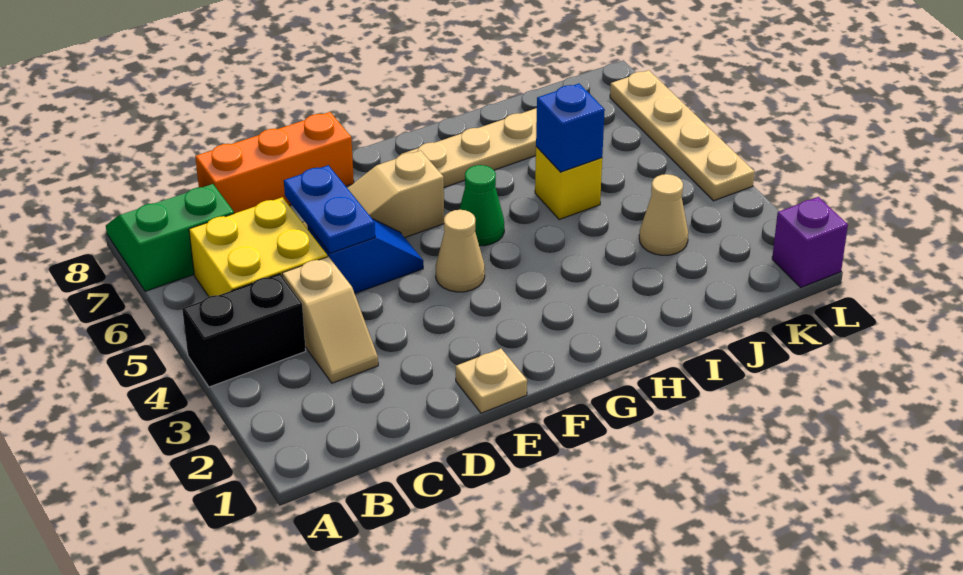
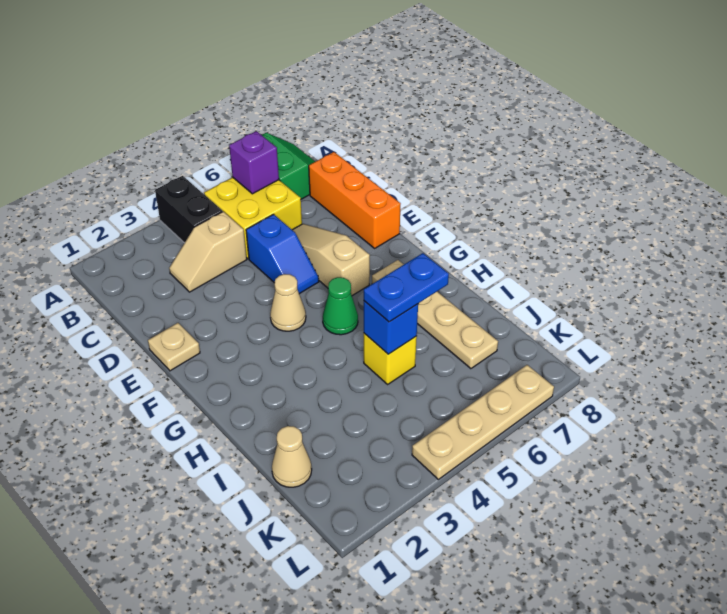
blue plate D5:D6 level 2 -> blue plate I5:I6 level 3
tan cone J3 level 1 -> tan cone J1 level 1
purple brick L1 level 1 -> purple brick B6 level 2

